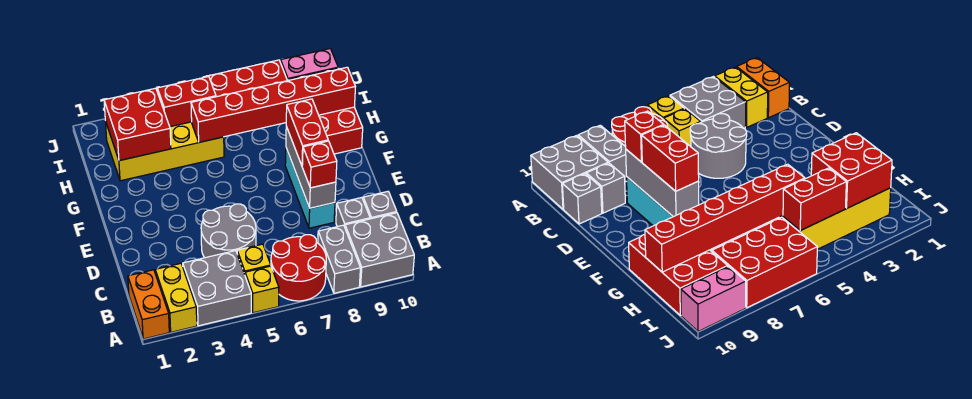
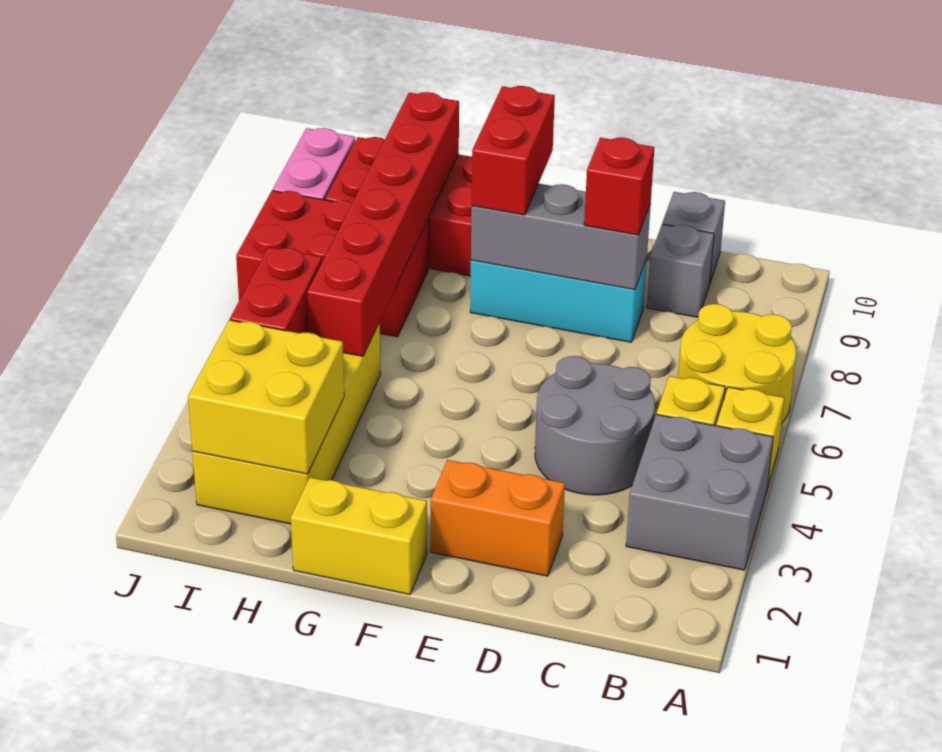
orange brick A1:B1 level 1 -> orange brick D2:E2 level 1
yellow brick A2:B2 level 1 -> yellow brick F1:G1 level 1
red round brick A6:B7 level 1 -> yellow round brick A6:B7 level 1
grey brick A8:B8 level 1 -> none
grey brick A9:B10 level 1 -> none
red brick E8:F8 level 3 -> red brick F8:F9 level 3
red brick H2:I3 level 2 -> yellow brick H2:I3 level 2
red brick I6:J8 level 1 -> red brick H7:J8 level 1

